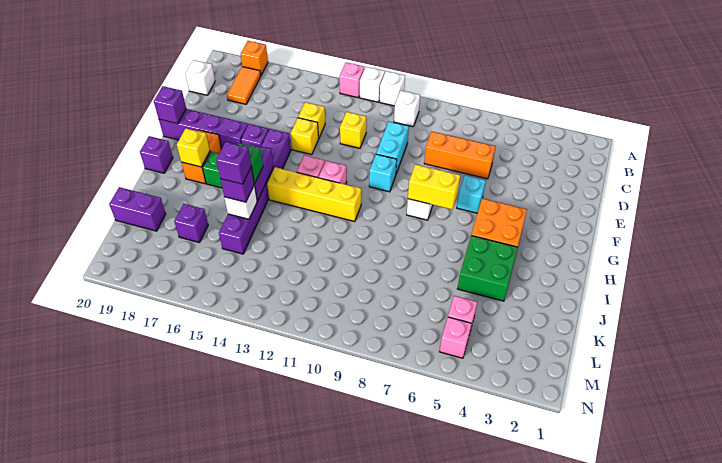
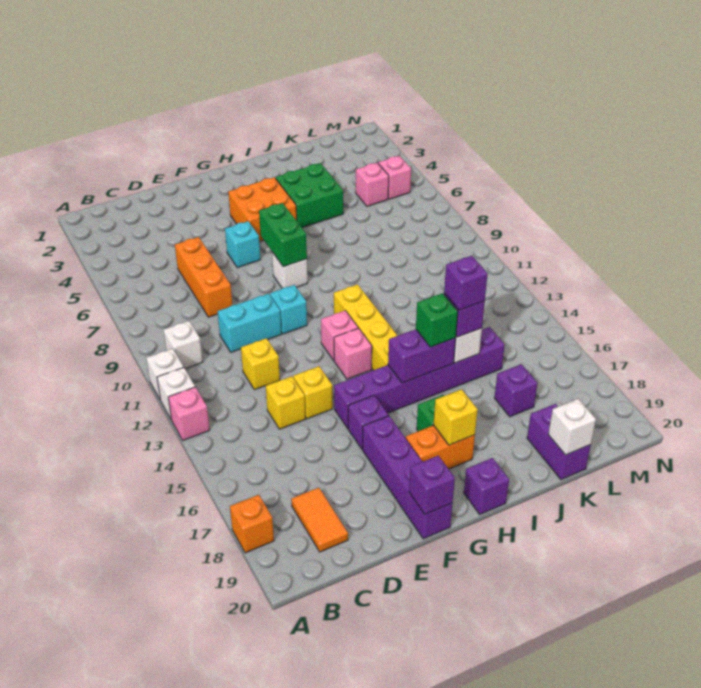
orange tile B18:C18 level 1 -> orange tile C18:C19 level 1
white brick C20 level 1 -> white brick K20 level 2
yellow brick G7:G8 level 2 -> green brick G7:G8 level 2

